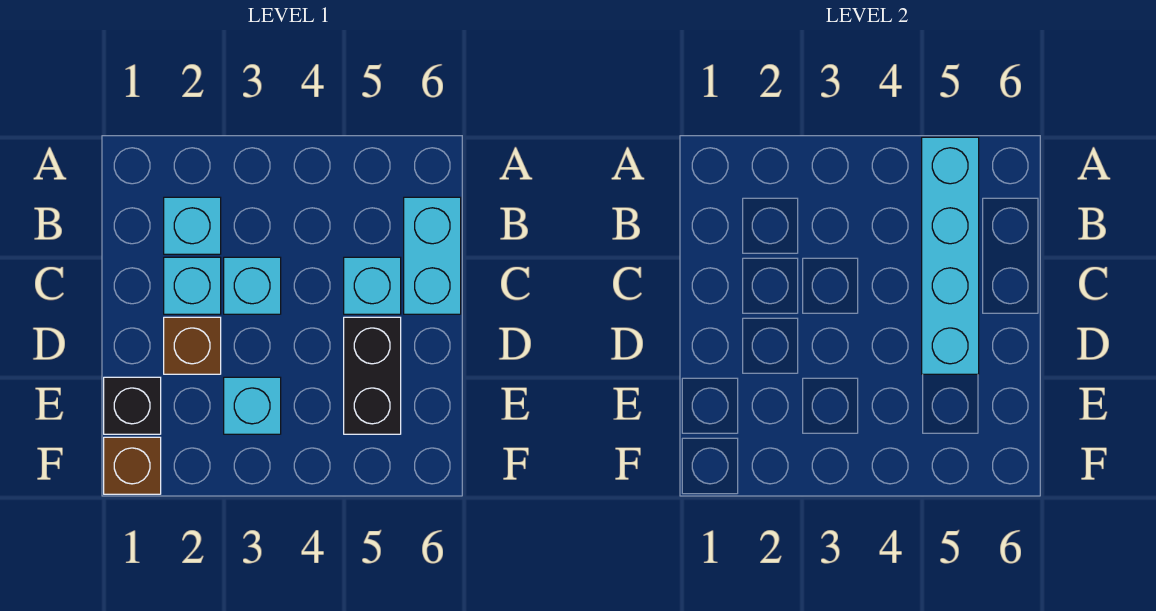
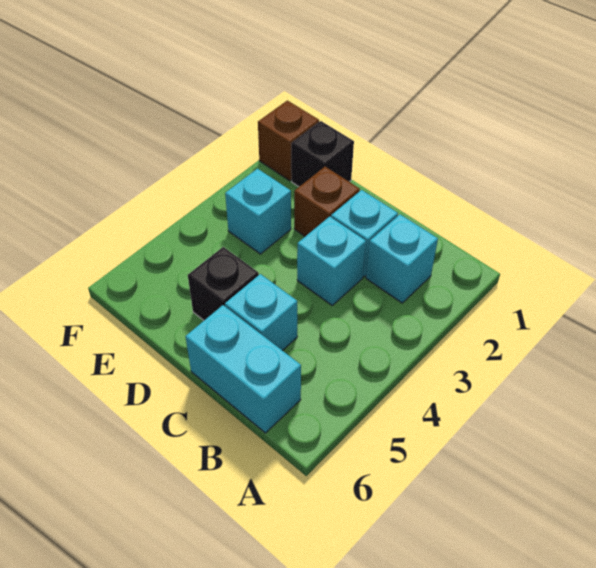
cyan brick A5:D5 level 2 -> none
black brick D5:E5 level 1 -> black brick D5 level 1

